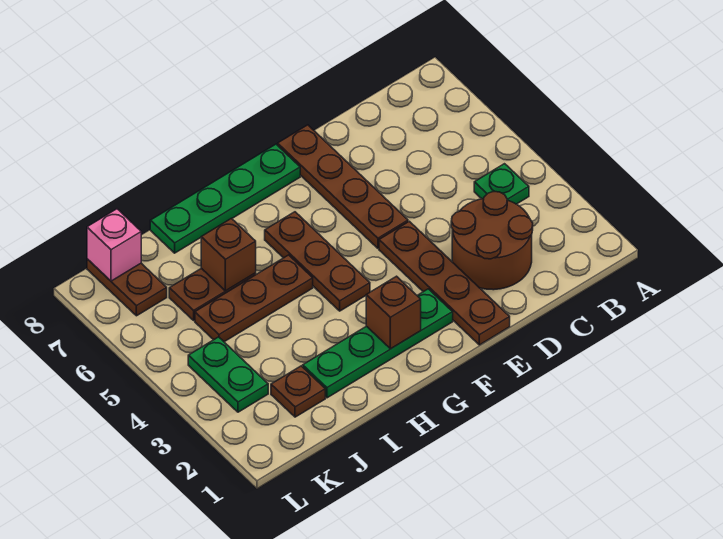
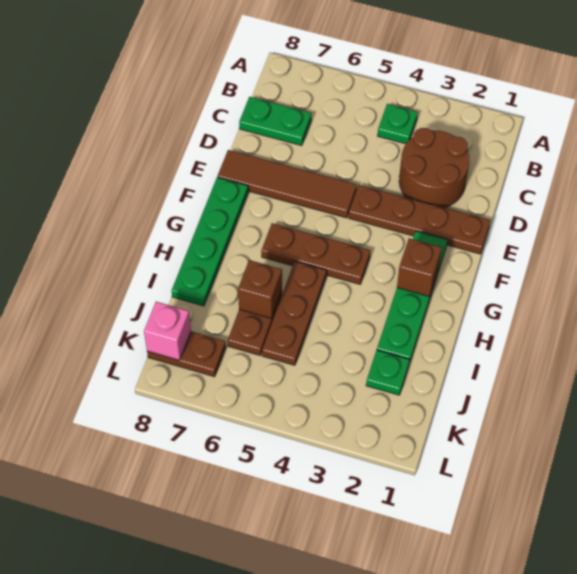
brown plate E5:E8 level 1 -> brown tile E5:E8 level 1
brown plate J2 level 1 -> green plate J2 level 1
green plate K3:K4 level 1 -> green plate C7:C8 level 1

